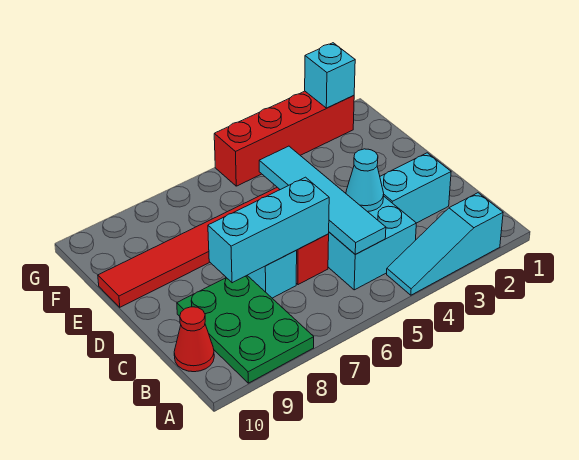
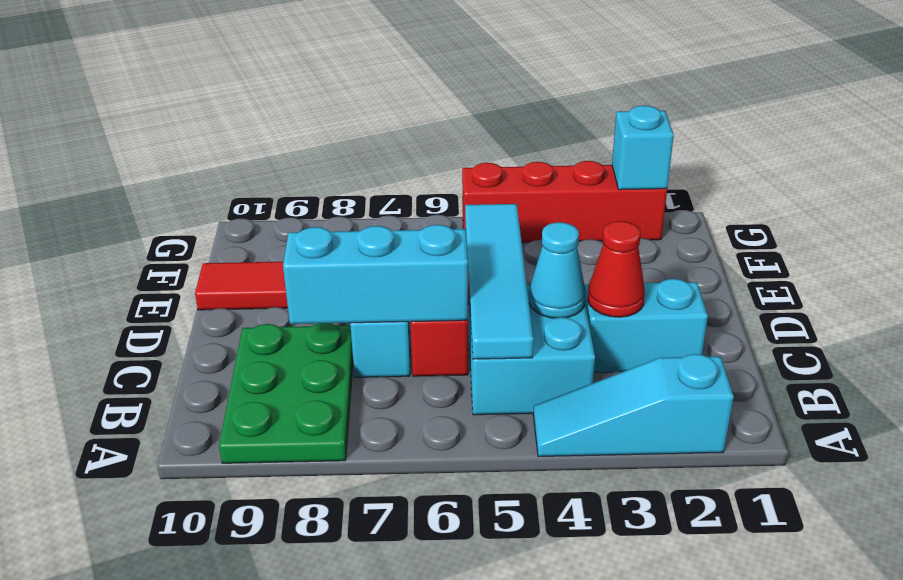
red cone B10 level 1 -> red cone C3 level 2

